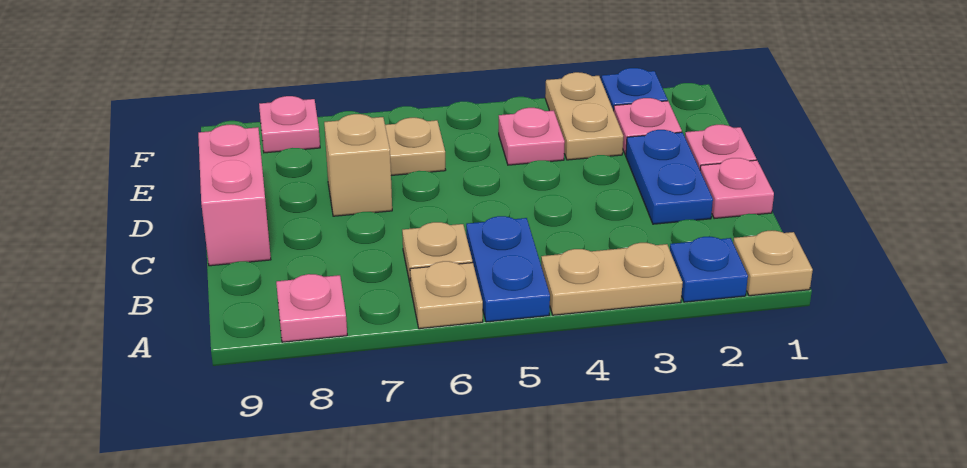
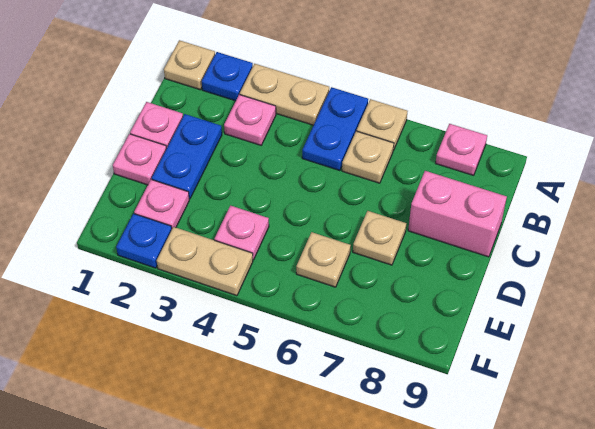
pink brick C9:D9 level 1 -> pink brick C8:C9 level 1
tan brick D7 level 1 -> tan plate D7 level 1
tan plate E3:F3 level 1 -> tan plate F3:F4 level 1
pink plate F8 level 1 -> pink plate B3 level 1

